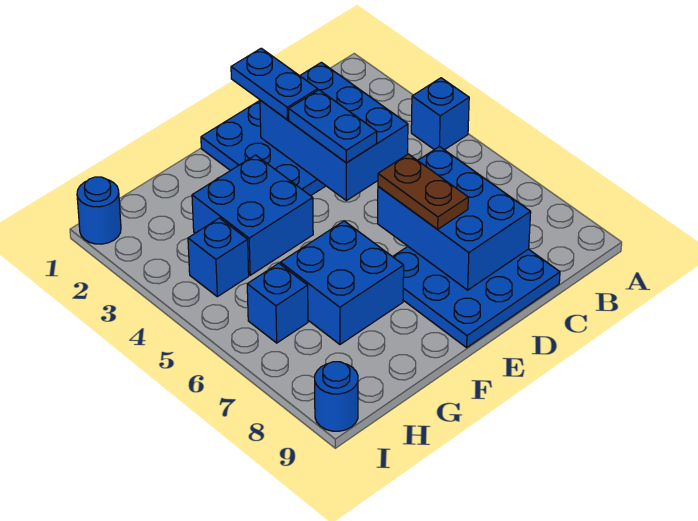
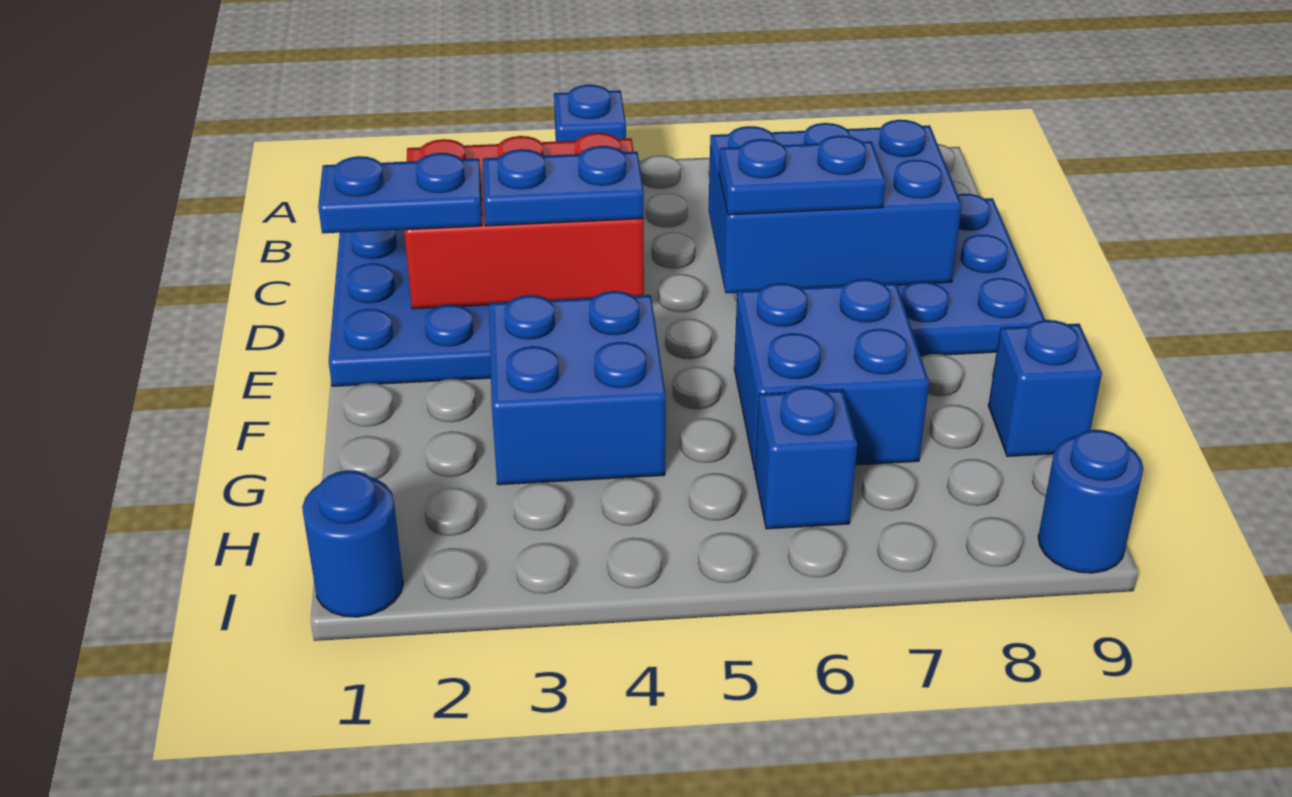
blue brick C2:D4 level 2 -> red brick C2:D4 level 2
brown plate D6:D7 level 3 -> blue plate D6:D7 level 3
blue brick H4 level 1 -> blue brick G9 level 1

